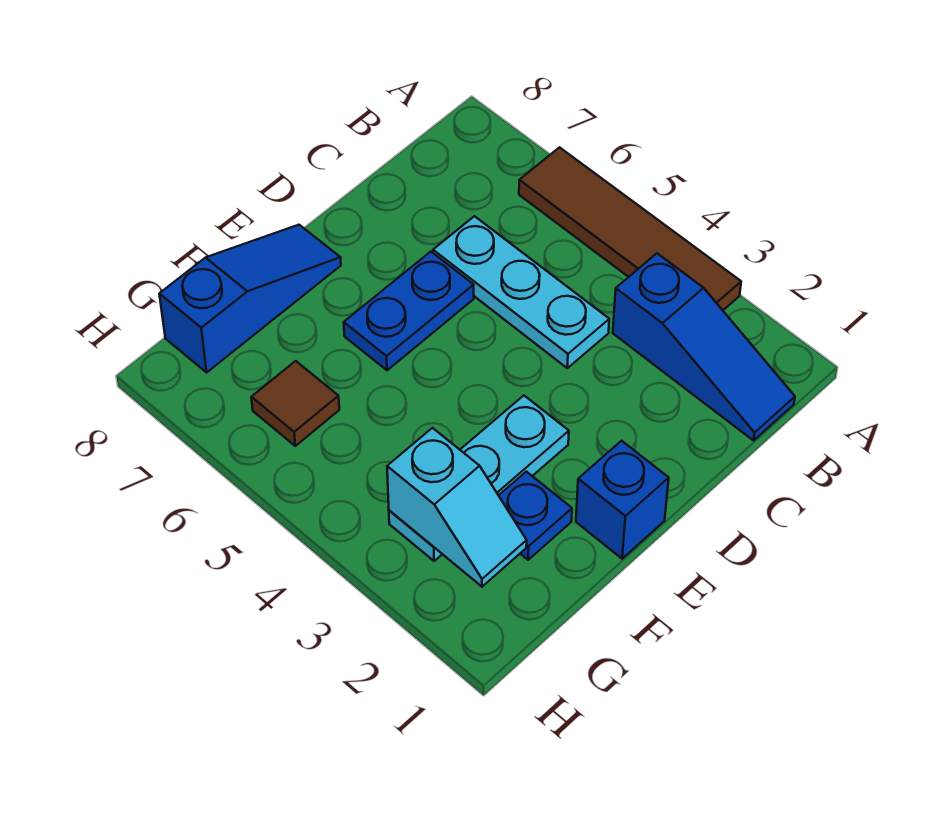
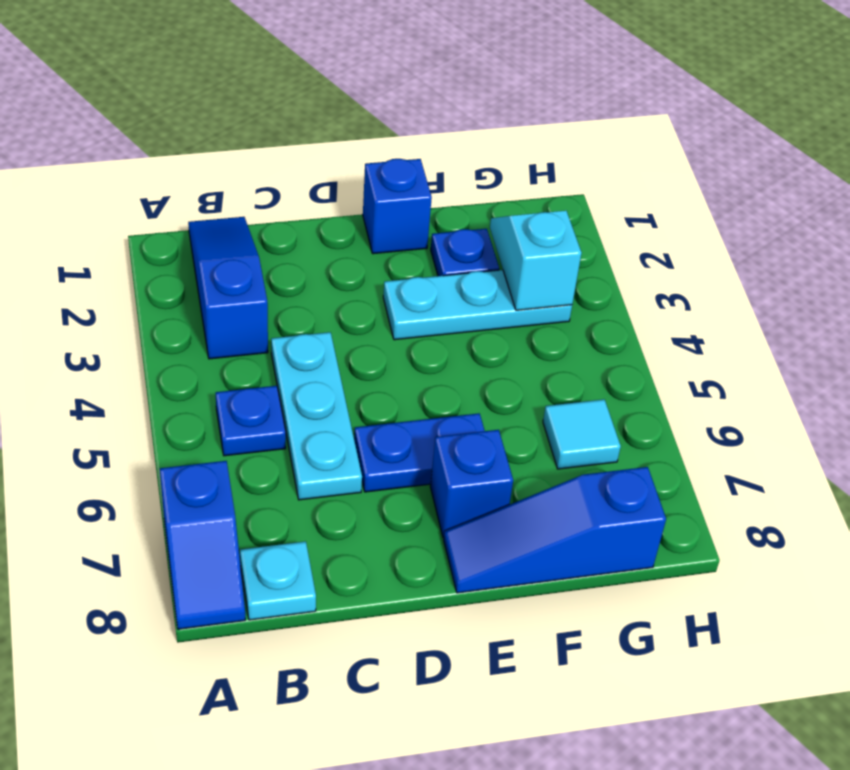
brown tile A3:A6 level 1 -> none
none -> blue slope A7:A8 level 1 top 7
none -> blue plate B5 level 1
none -> cyan plate B8 level 1
none -> blue brick E7 level 1
brown tile G6 level 1 -> cyan tile G6 level 1

